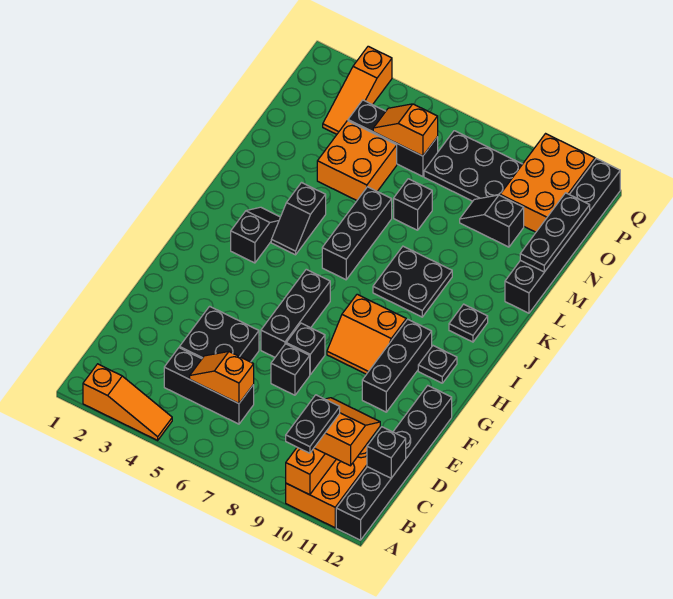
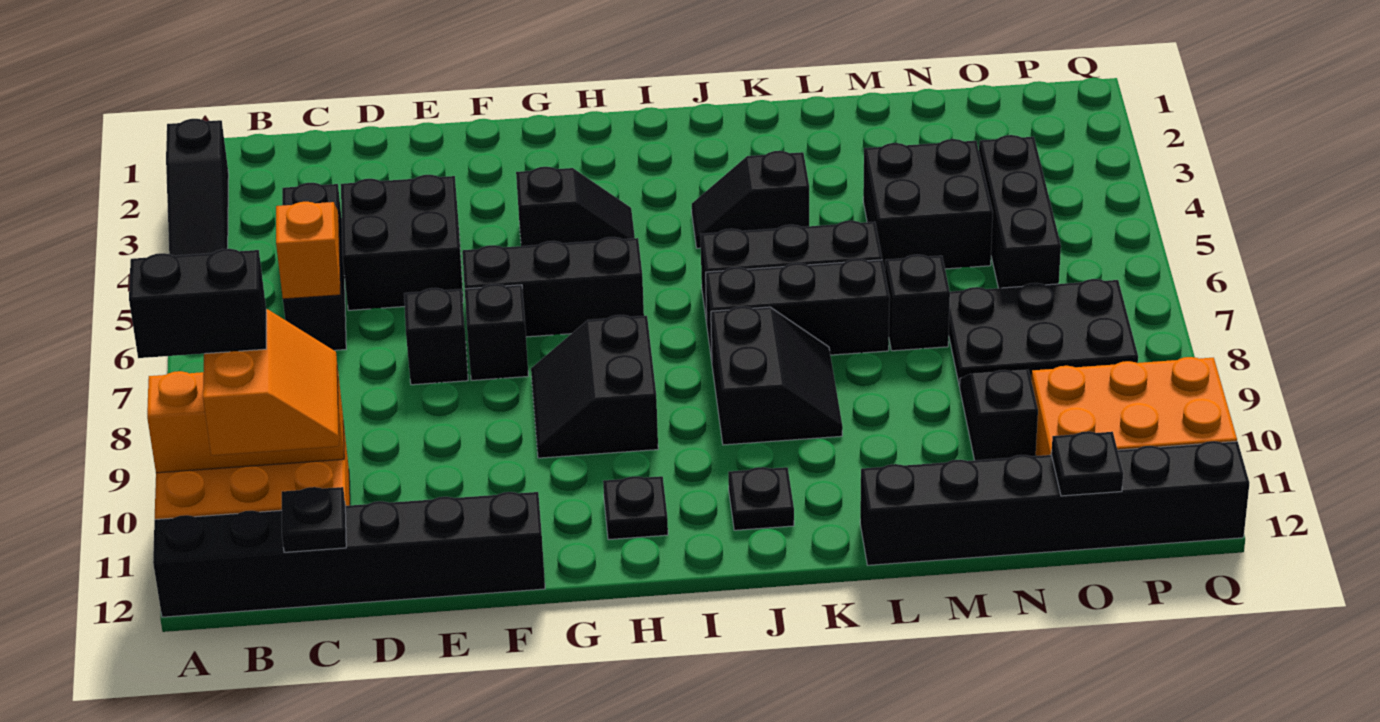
orange slope A2:A4 level 1 top 2 -> black slope A2:A4 level 1 top 2
black plate A10:B10 level 4 -> black brick A10:B10 level 4
black brick C12 level 2 -> black plate C12 level 2
black brick F10:H10 level 1 -> black brick J7:L7 level 1
orange slope G8:H9 level 1 top H -> black slope G8:H9 level 1 top H
black slope I3:J3 level 1 top I -> black slope G4:H4 level 1 top G
black plate J8:K9 level 1 -> black slope J8:K9 level 1 top J
orange brick M4:N5 level 1 -> black brick M4:N5 level 1
black plate M12:O12 level 2 -> black plate O12 level 2
orange slope O3:Q3 level 1 top Q -> none
orange slope O5:O6 level 2 top 6 -> none
black plate O7:P9 level 1 -> black plate N7:P8 level 1

